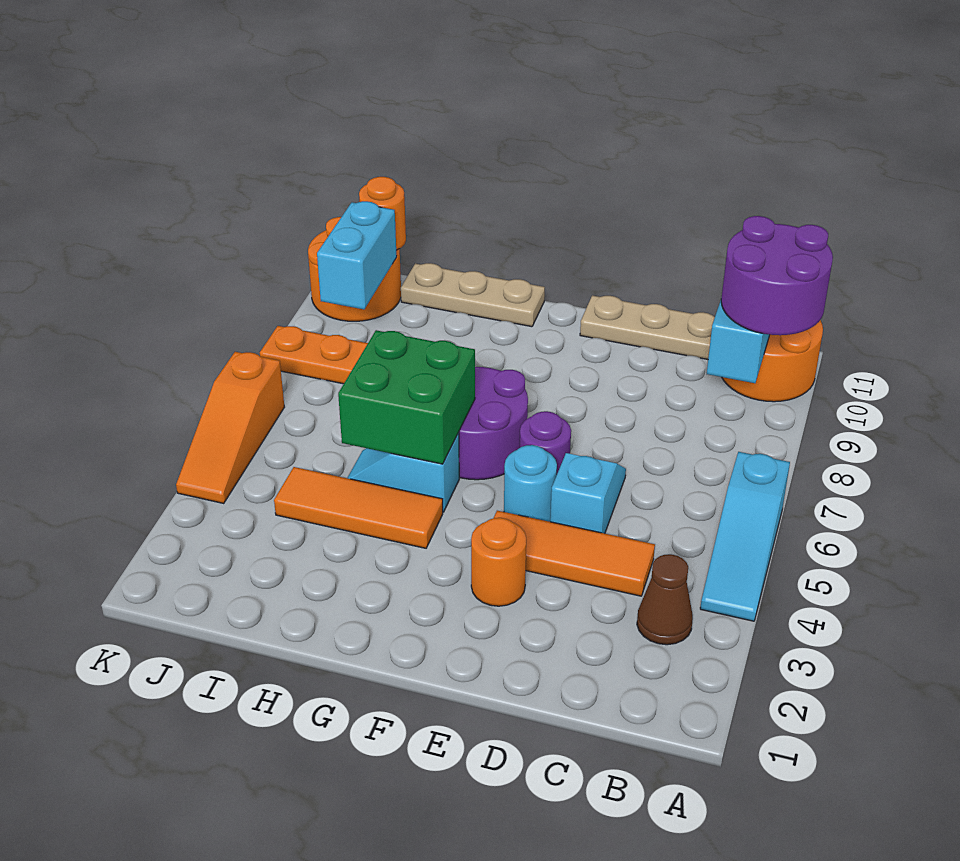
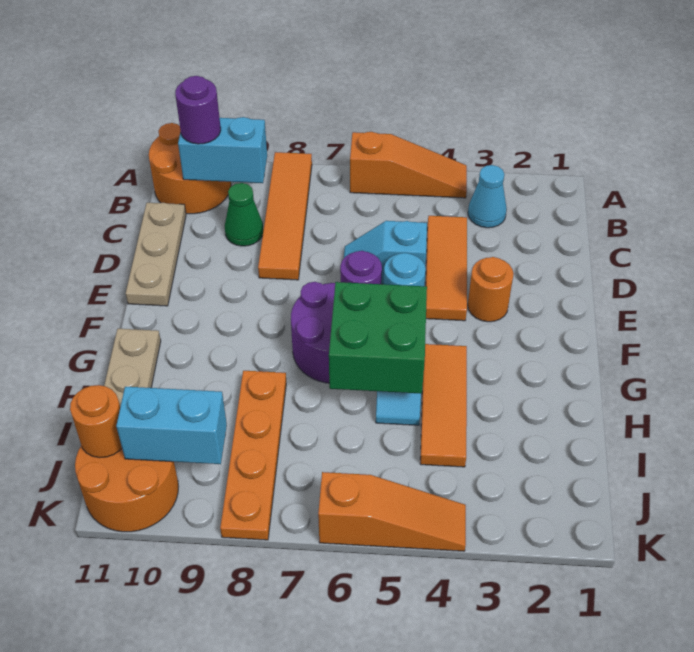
cyan slope A4:A6 level 1 top 6 -> orange slope A4:A6 level 1 top 6
none -> orange tile A8:D8 level 1
purple round brick A9:B10 level 3 -> purple round brick B10 level 3
brown cone B3 level 1 -> cyan cone B3 level 1
none -> green cone C9 level 1

